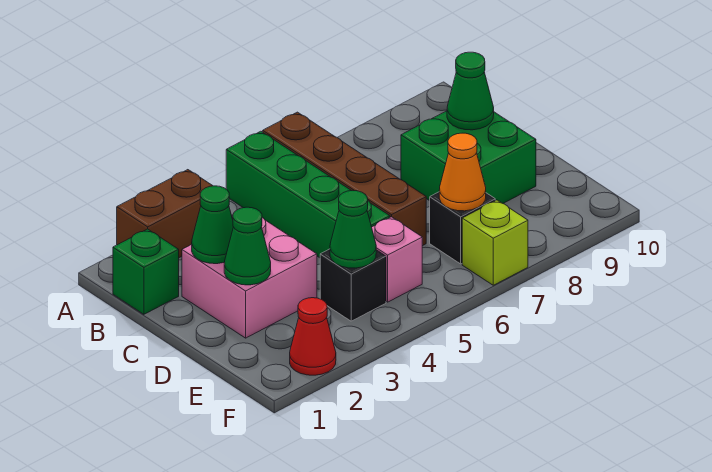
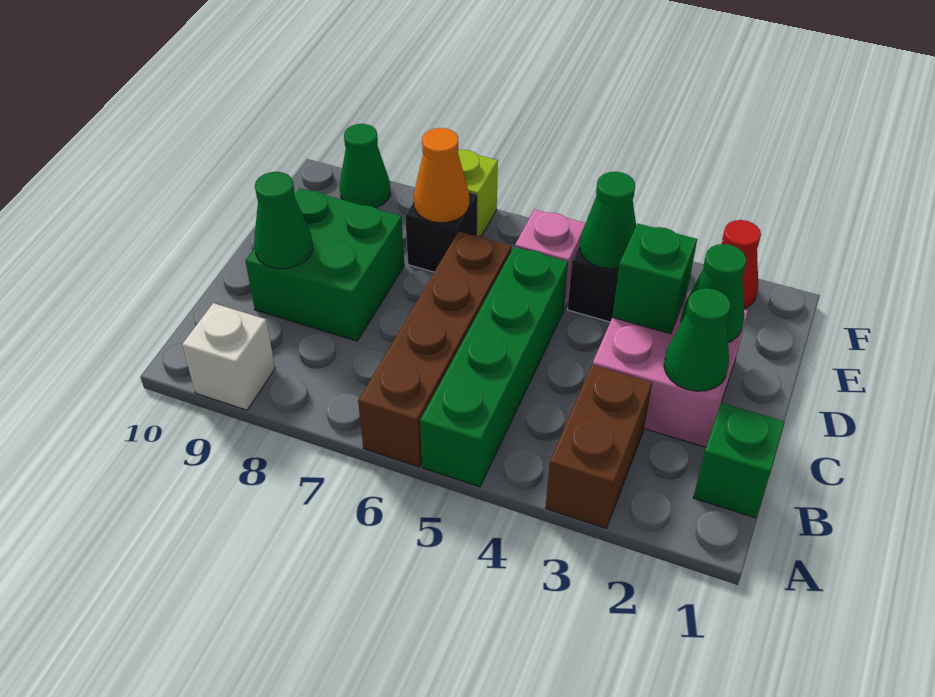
brown brick A2:A3 level 1 -> brown brick A3:B3 level 1
none -> white brick A9 level 1
none -> green brick D3 level 2
none -> green cone F9 level 1

